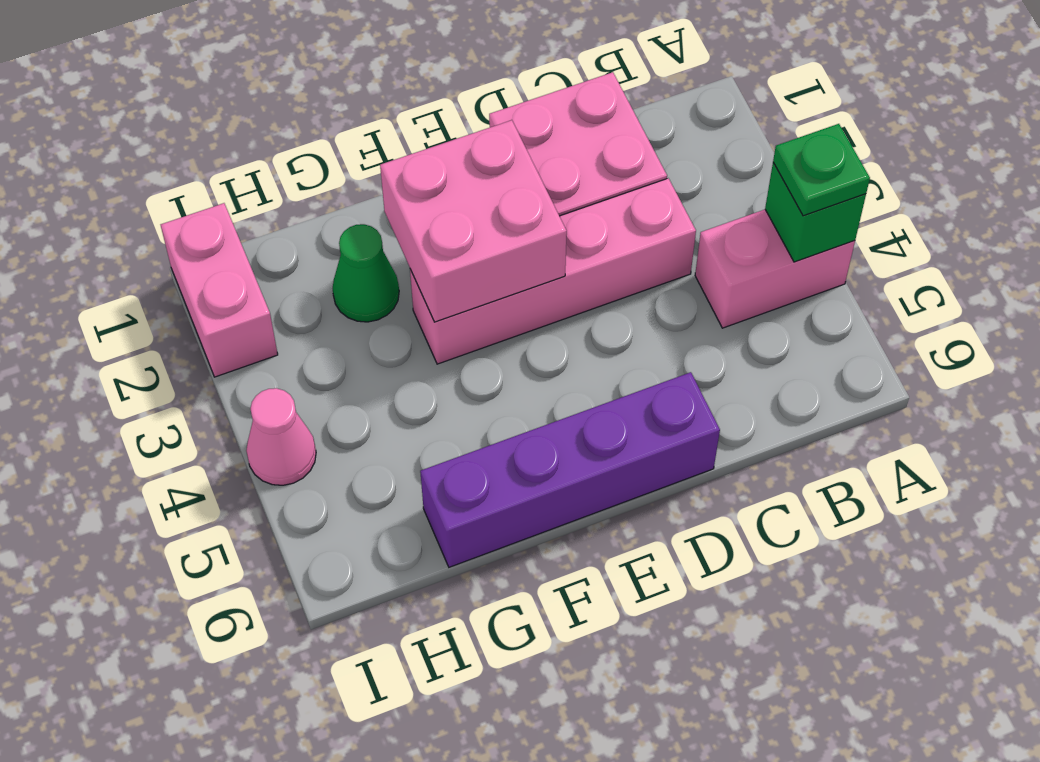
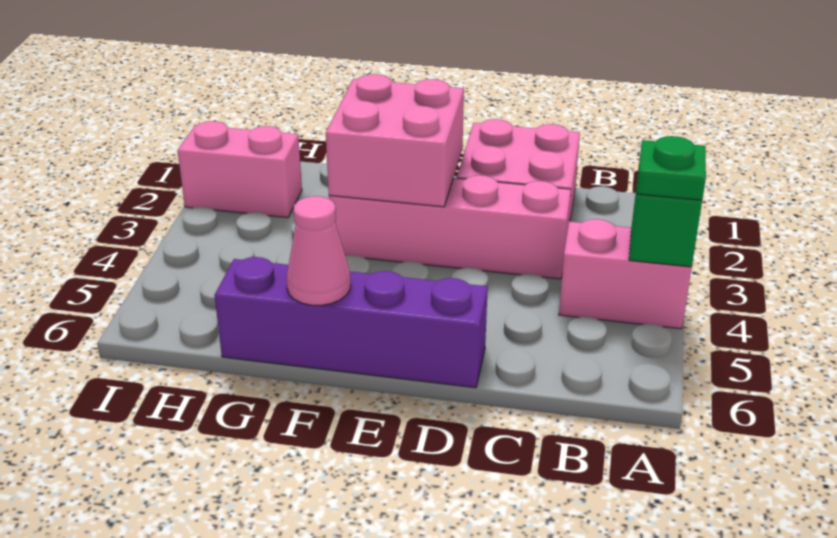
green cone G2 level 1 -> none
pink brick I1:I2 level 1 -> pink brick H2:I2 level 1
pink cone I4 level 1 -> pink cone F6 level 2

